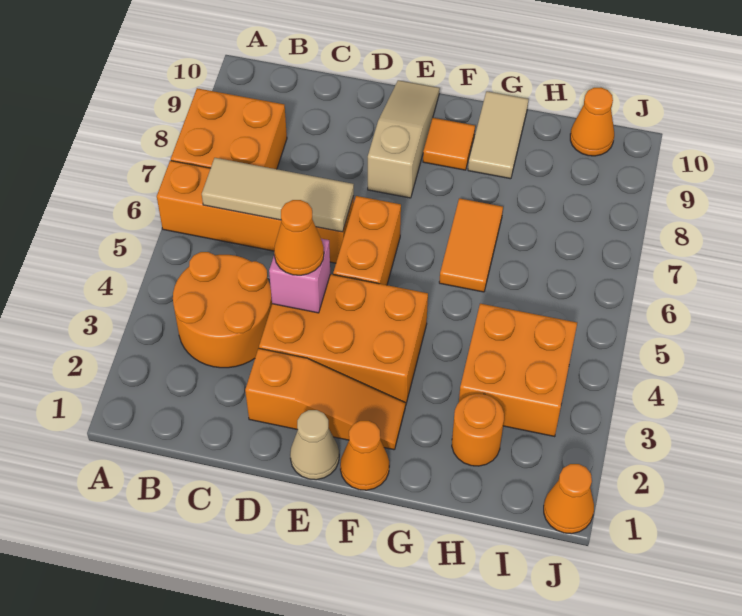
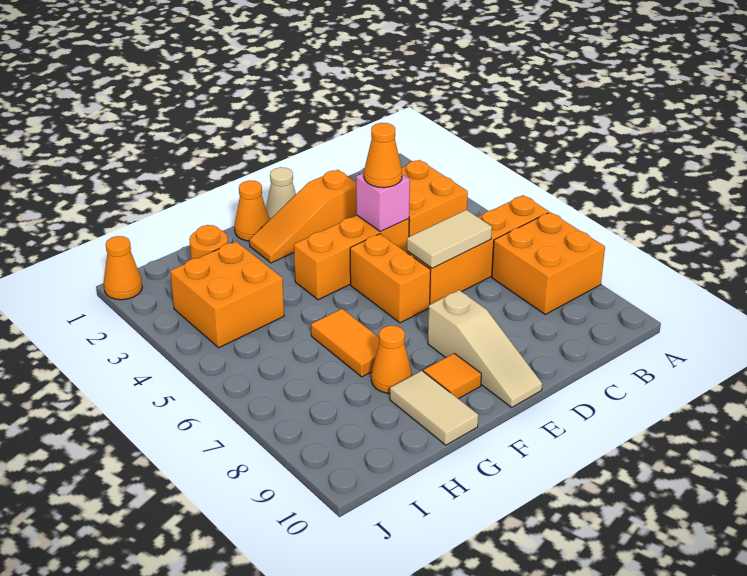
orange round brick B3:C4 level 1 -> orange brick B3:C4 level 1
tan tile B6:D6 level 2 -> tan tile C6:D6 level 2
orange brick D3:F4 level 1 -> orange brick D4:F4 level 1
orange cone I10 level 1 -> orange cone G8 level 1

